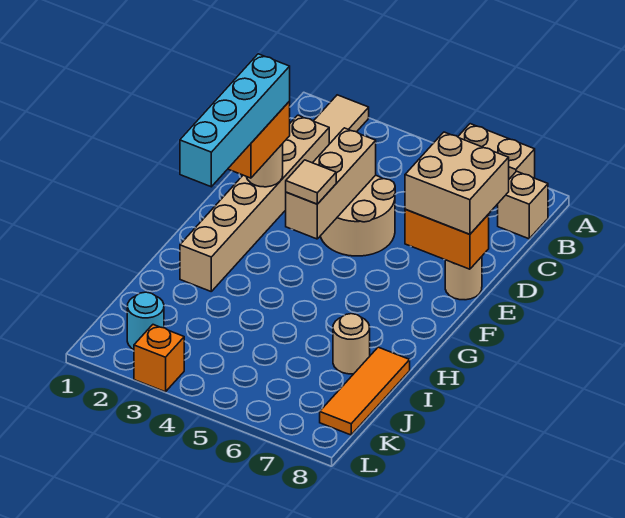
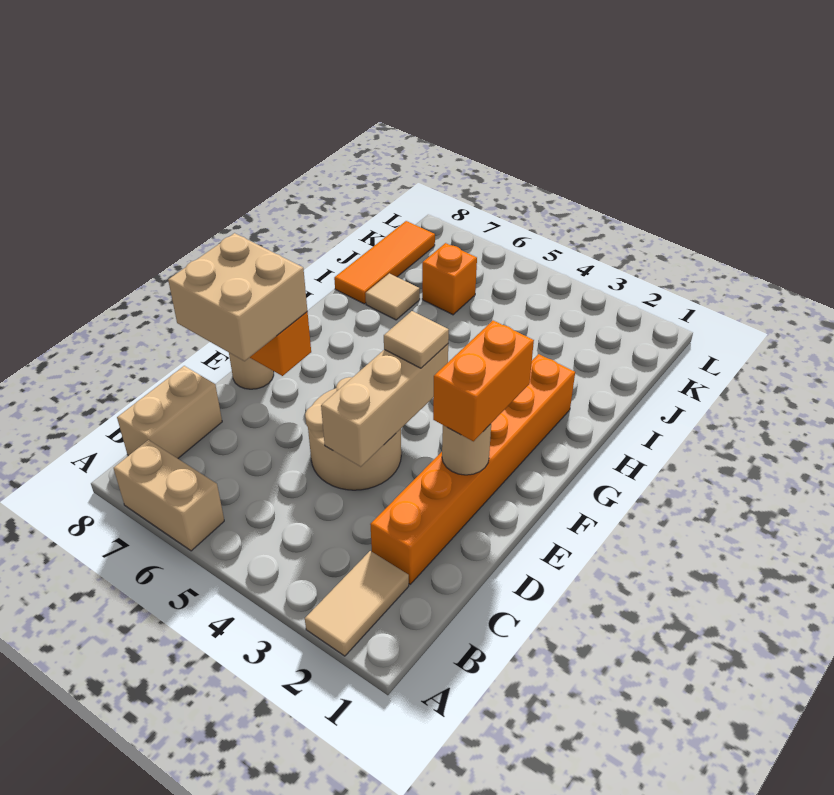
tan brick B8 level 1 -> tan brick B8:C8 level 1
tan brick C2:H2 level 1 -> orange brick C2:H2 level 1
cyan brick E2:H2 level 4 -> none
tan round brick I7 level 1 -> tan tile I7 level 1
cyan round brick K2 level 1 -> none
orange brick L3 level 1 -> orange brick J6 level 1

